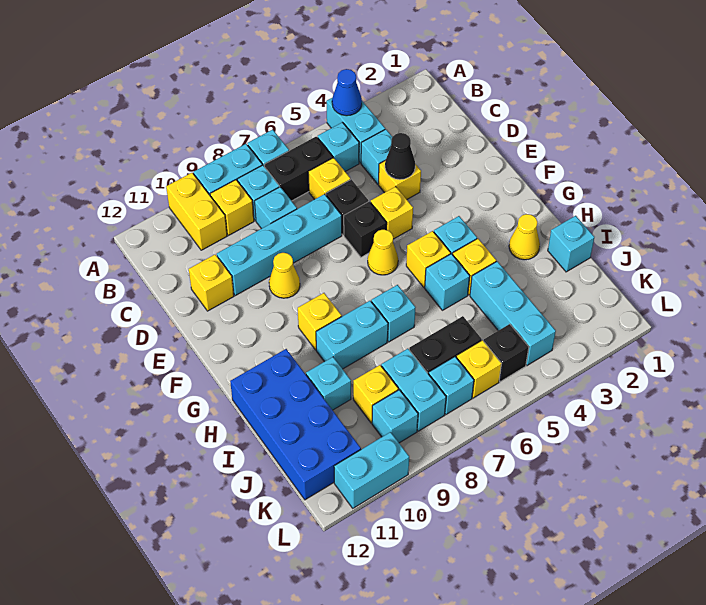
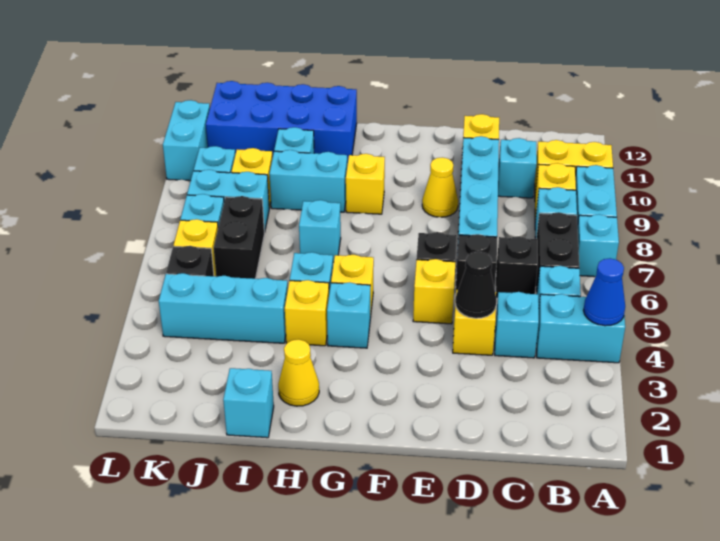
yellow brick C6 level 1 -> black brick C6 level 1
cyan brick C8 level 1 -> cyan brick C10 level 1
yellow cone F6 level 1 -> none
cyan brick H8:H9 level 1 -> cyan brick H9:I9 level 1

